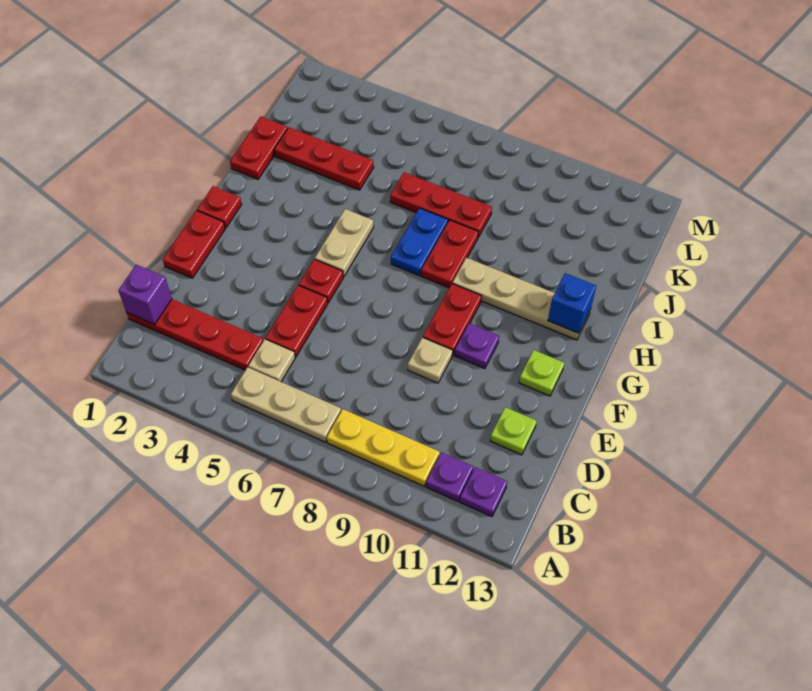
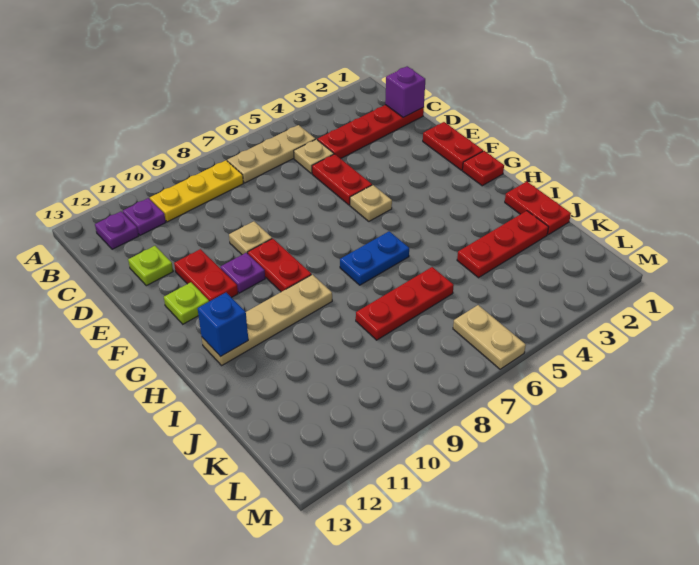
red plate F5 level 1 -> tan plate F5 level 1
tan plate G5:H5 level 1 -> tan plate L6:M6 level 1
blue plate H7:I7 level 1 -> blue plate H6:H7 level 1
red plate H8:I8 level 1 -> red plate E11:F11 level 1

